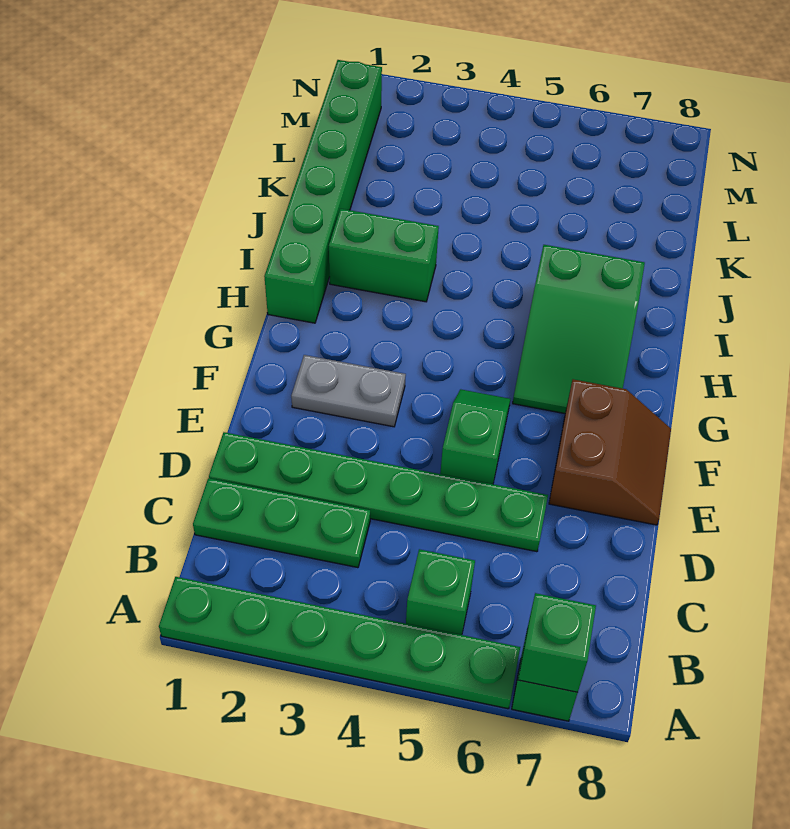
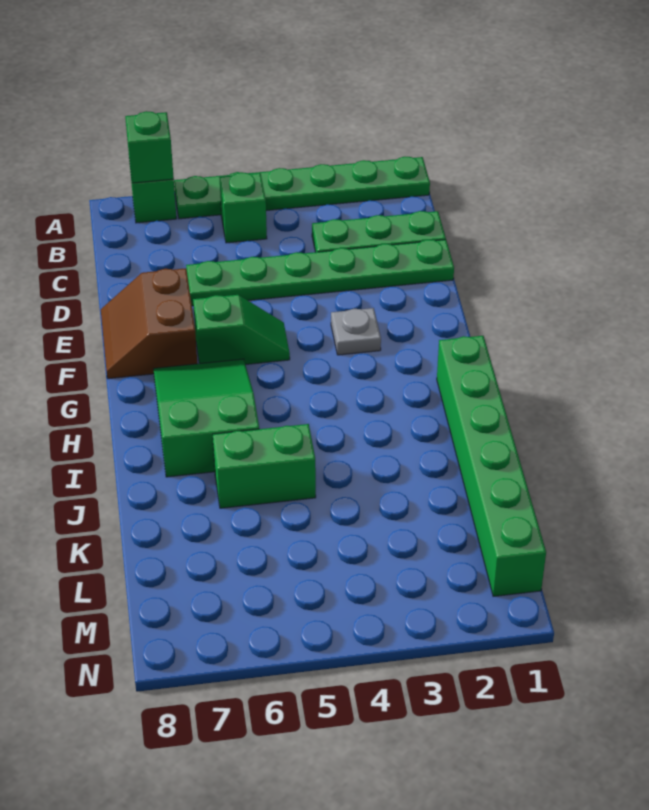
green slope E5:F5 level 1 top E -> green slope F5:F6 level 1 top 6
grey plate F2:F3 level 1 -> grey plate F3 level 1
green brick I2:I3 level 1 -> green brick J5:J6 level 1

